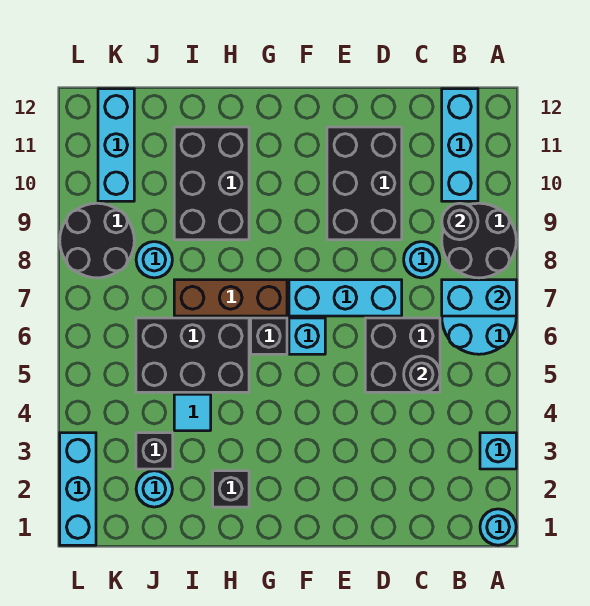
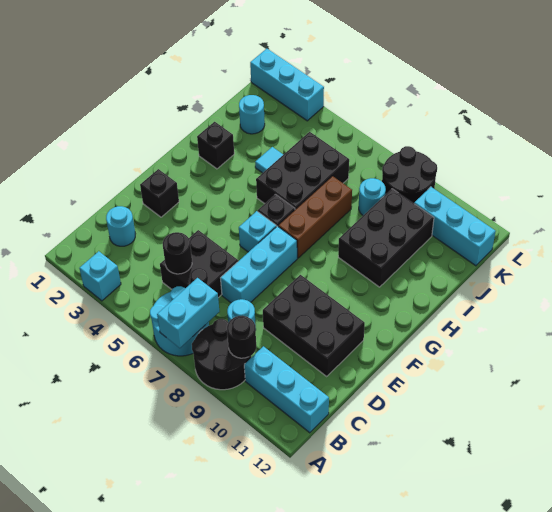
cyan round brick A1 level 1 -> cyan round brick C2 level 1
black brick H9:I11 level 1 -> black brick H9:J10 level 1
black brick J3 level 1 -> black brick E2 level 1

